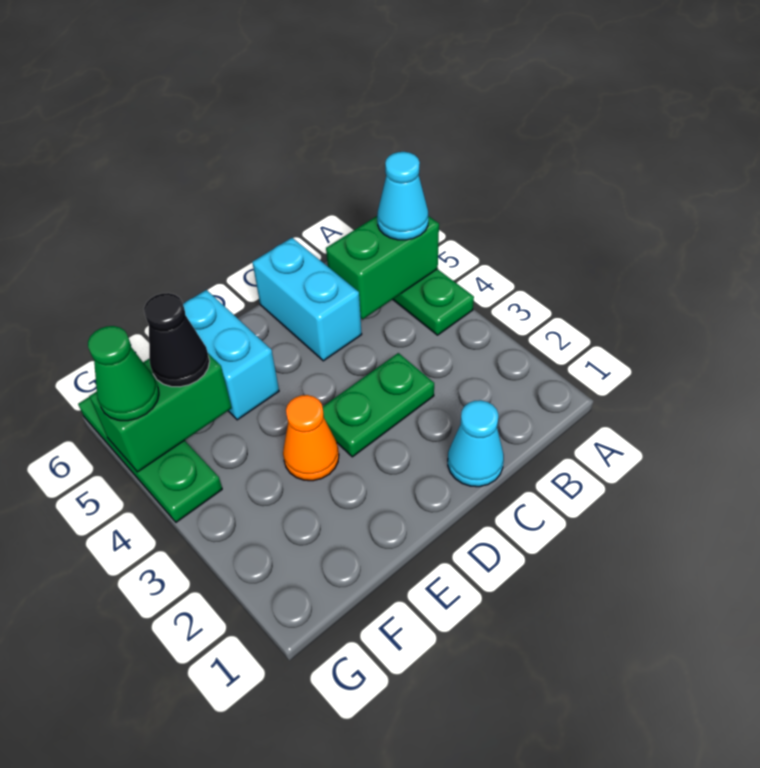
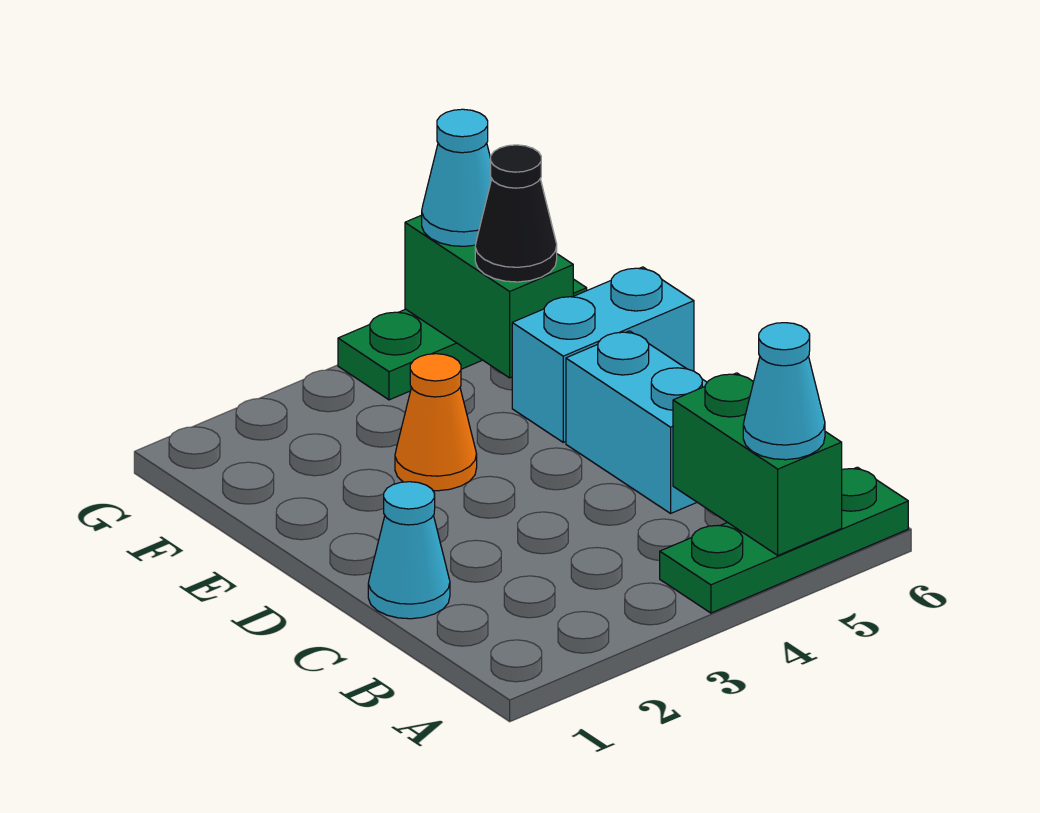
green plate C3:D3 level 1 -> none
cyan brick C5:C6 level 1 -> cyan brick C5:D5 level 1
green cone G5 level 3 -> cyan cone G5 level 3

